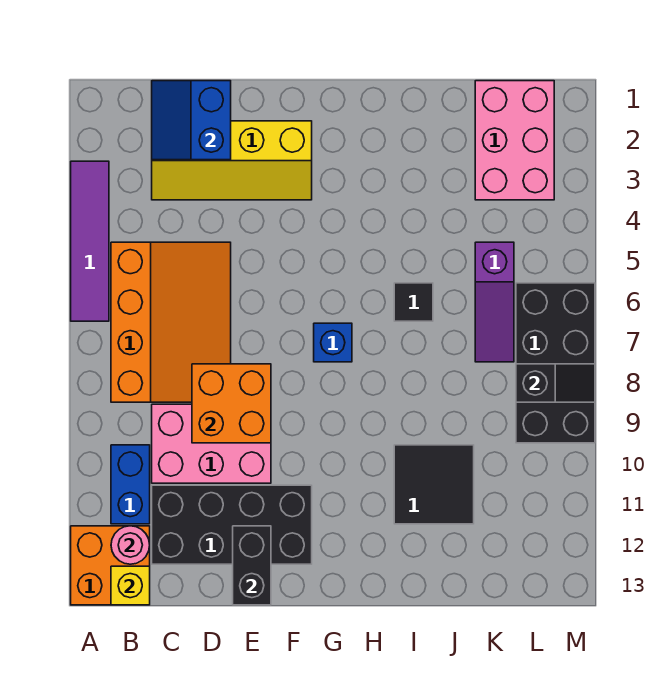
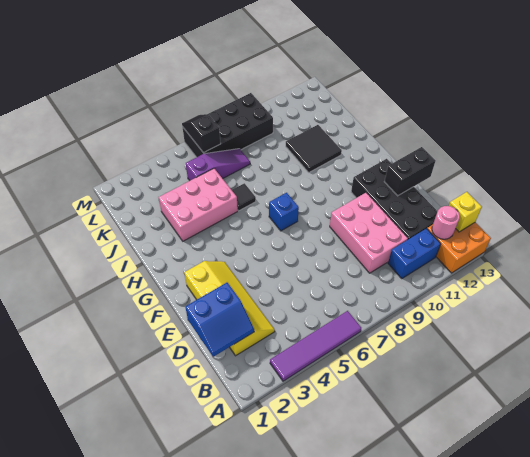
orange slope B5:D8 level 1 top B -> none
orange brick D8:E9 level 2 -> none
pink brick K1:L3 level 1 -> pink brick I3:J5 level 1
black slope L8:M8 level 2 top L -> black slope L6:M6 level 2 top L

